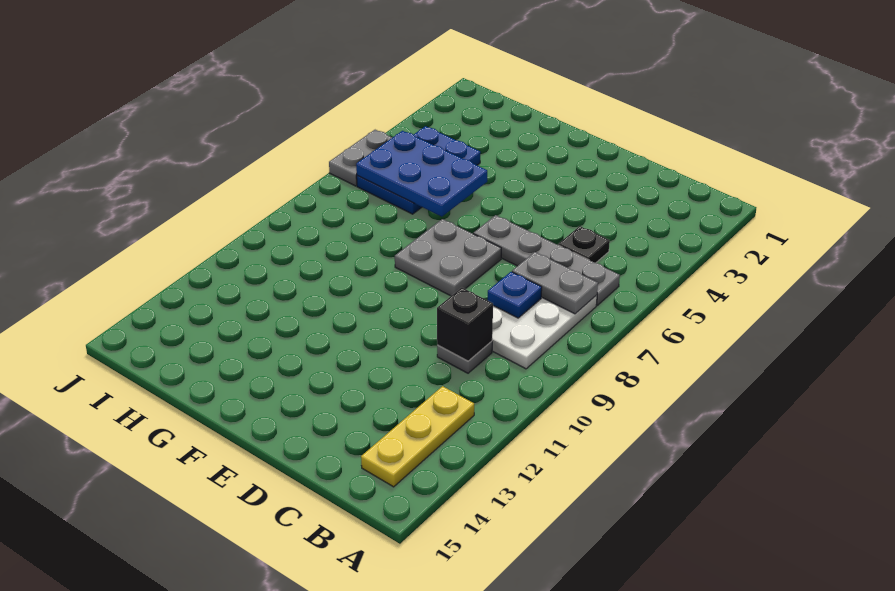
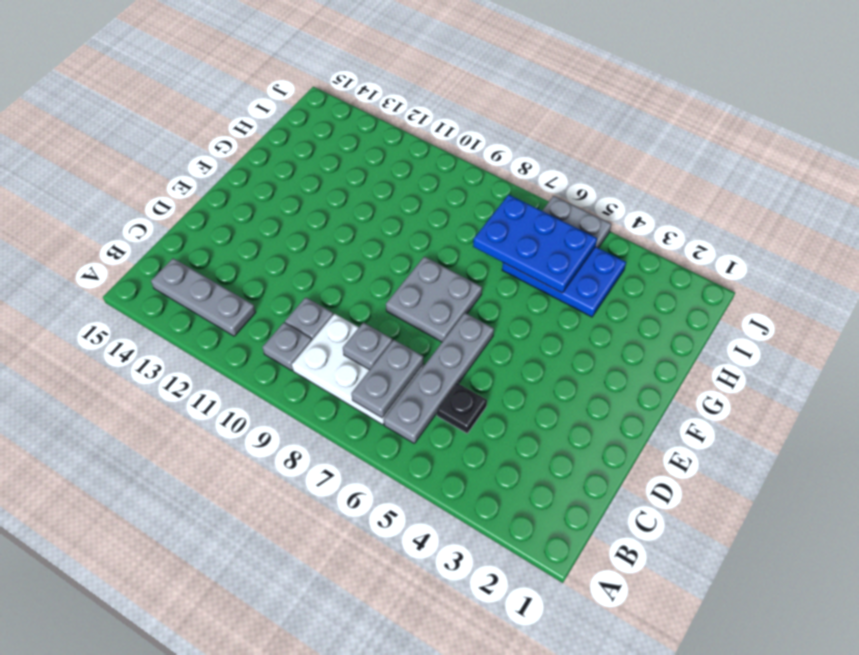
none -> grey plate B10 level 1
yellow plate B12:B14 level 1 -> grey plate B12:B14 level 1
blue plate C8 level 2 -> grey plate C8 level 2
black brick C10 level 2 -> none
blue plate G5:I6 level 2 -> blue plate H5:I7 level 2

